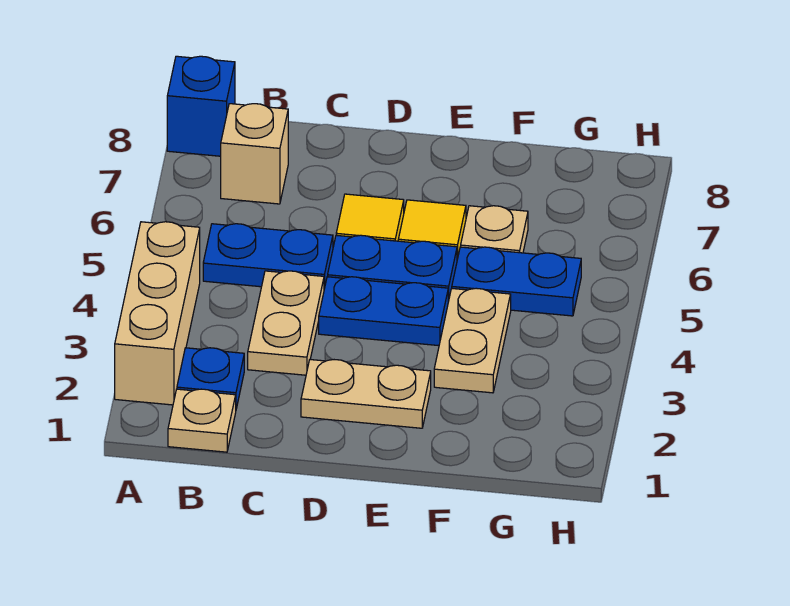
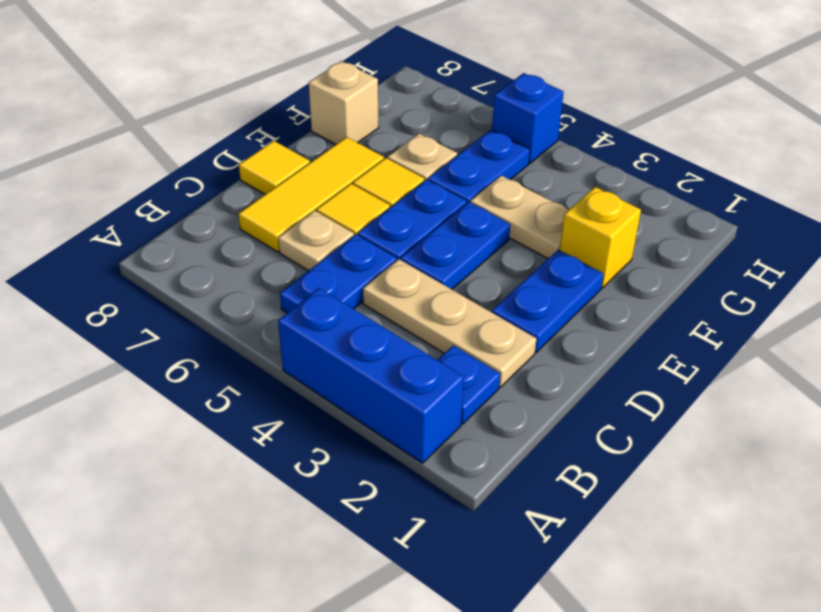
tan brick A2:A4 level 1 -> blue brick A2:A4 level 1
blue brick A8 level 1 -> blue brick H5 level 1
tan plate B1 level 1 -> tan plate C6 level 1
tan brick B7 level 1 -> tan brick F8 level 1
tan plate C3:C4 level 1 -> tan plate C2:C4 level 1
none -> yellow tile C7:E7 level 1
tan plate D2:E2 level 1 -> blue plate D2:E2 level 1
none -> yellow tile D8 level 1
none -> yellow brick F2 level 1

